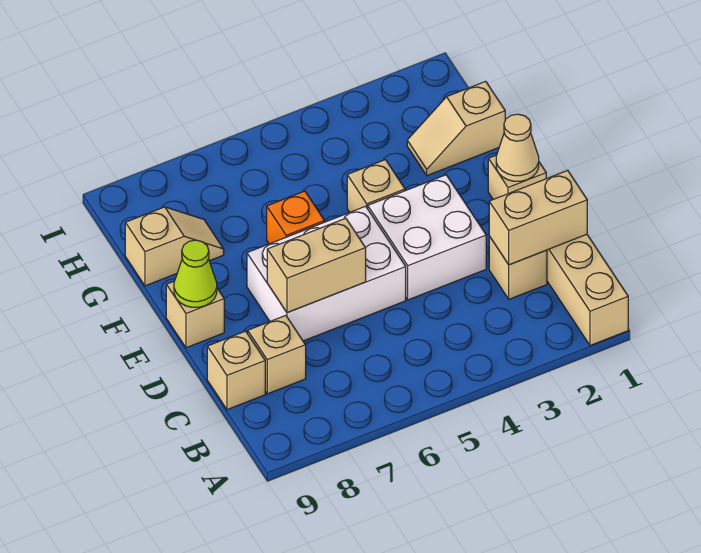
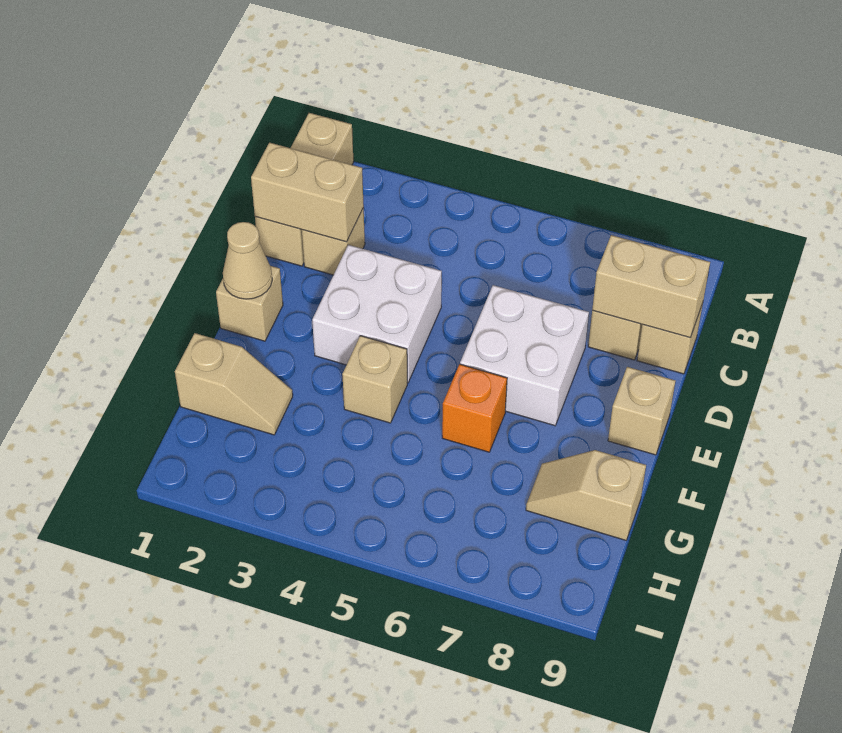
white brick D5:E7 level 1 -> white brick D6:E7 level 1
tan brick D6:D7 level 2 -> tan brick C8:C9 level 2
lime cone E9 level 2 -> none

